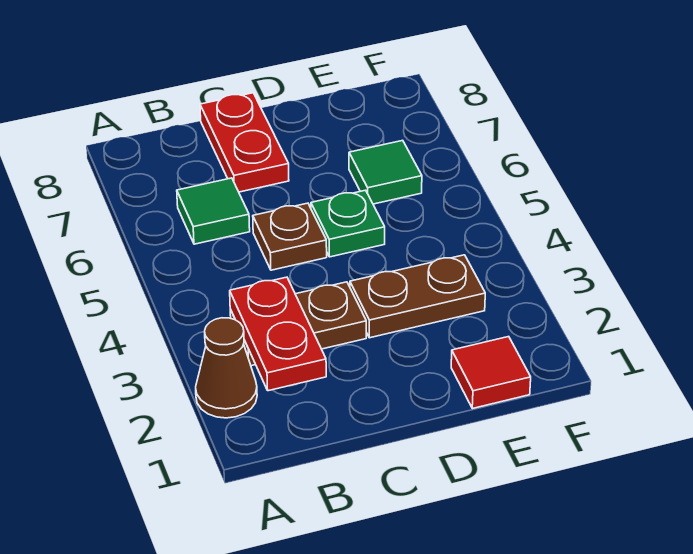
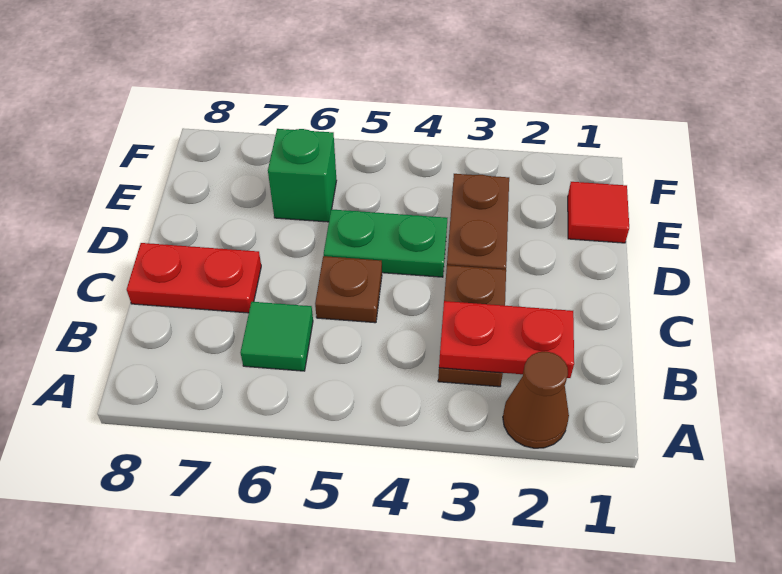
green plate D5 level 1 -> green plate D4:D5 level 1
green tile E6 level 1 -> green brick E6 level 1

